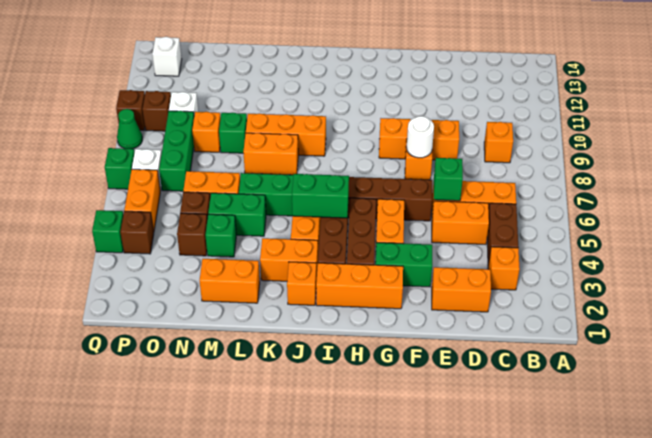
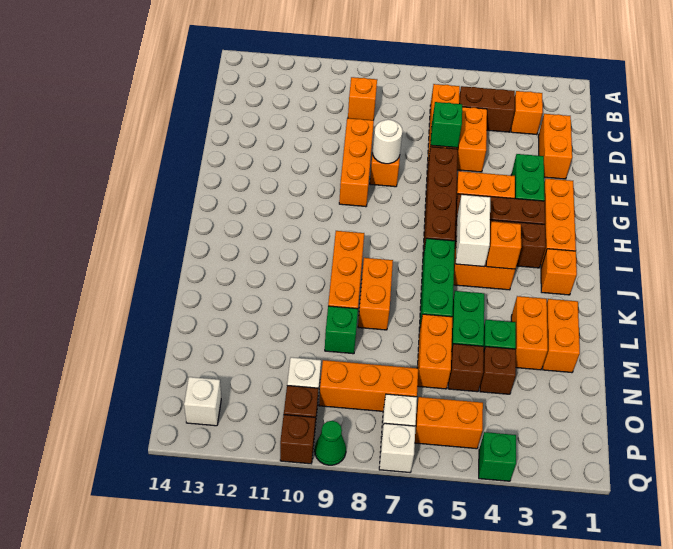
green brick I5:J5 level 2 -> white brick I5:J5 level 2
orange brick J3:K3 level 1 -> orange brick L3:M3 level 1
orange brick N9 level 1 -> orange brick J4 level 2
green brick O7:O9 level 1 -> orange brick O7:O9 level 1
brown brick P4 level 1 -> none
green brick Q7 level 1 -> white brick Q7 level 1

